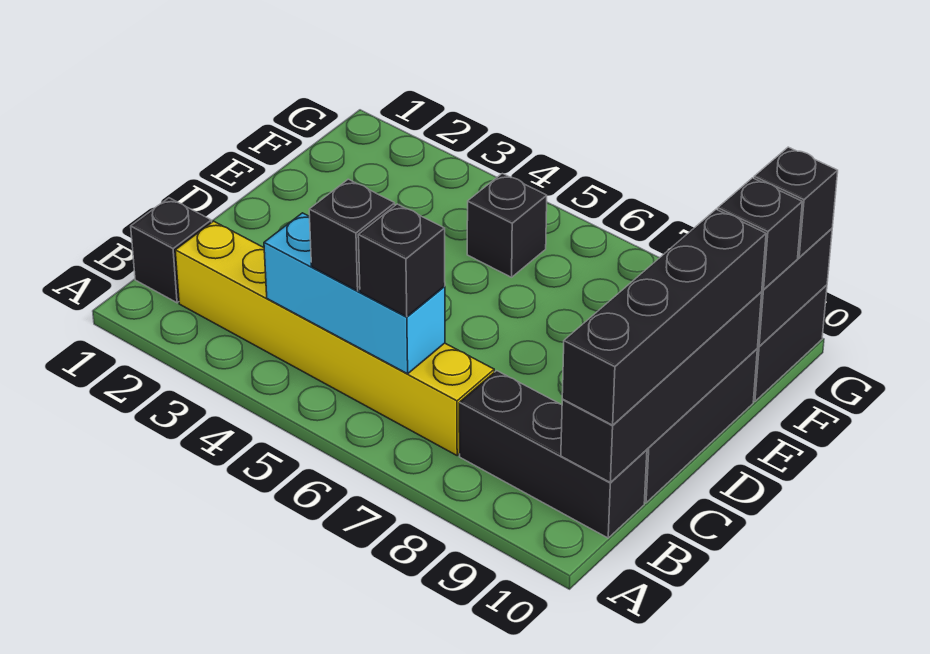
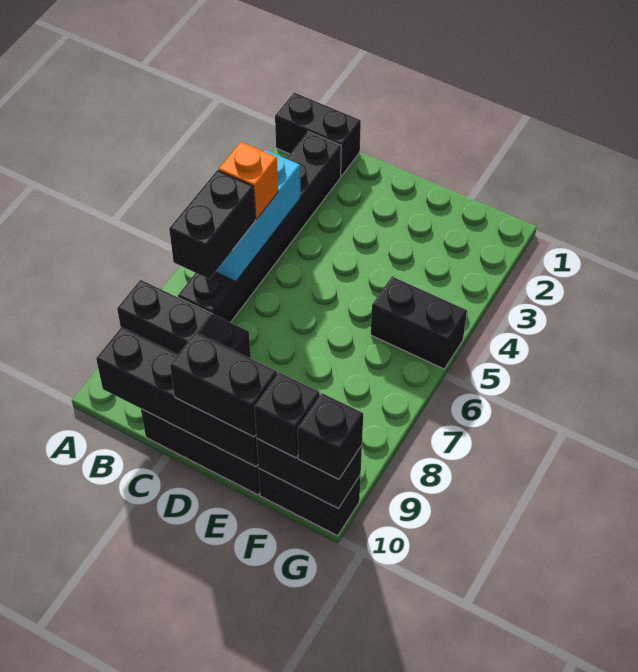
black brick B1 level 1 -> black brick A1:B1 level 1
yellow brick B2:B7 level 1 -> black brick B2:B7 level 1
black brick B5 level 3 -> orange brick B5 level 3
black brick B6 level 3 -> black brick B6:B7 level 3
black brick B8:B10 level 1 -> black brick A8:C8 level 1
black brick B10:E10 level 3 -> black brick D10:E10 level 3
black brick F5 level 1 -> black brick F5:G5 level 1

